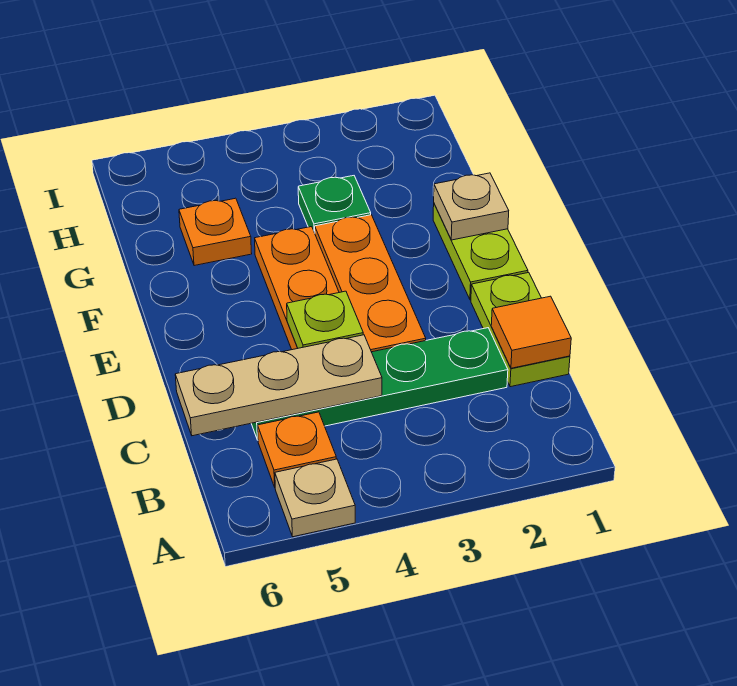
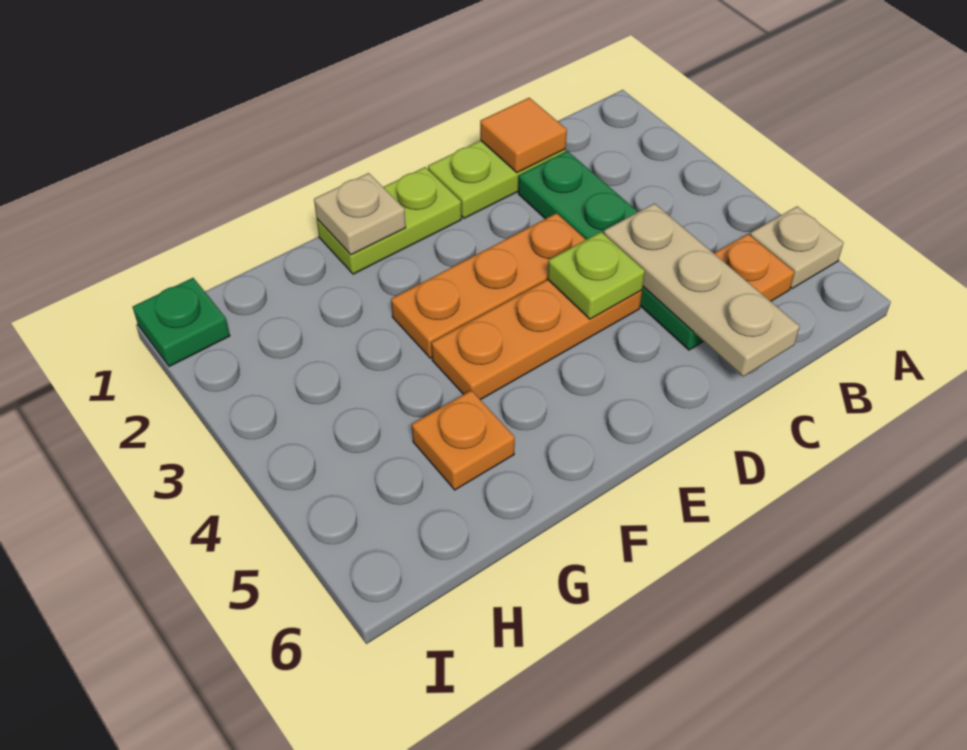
green plate G3 level 1 -> green plate I1 level 1

